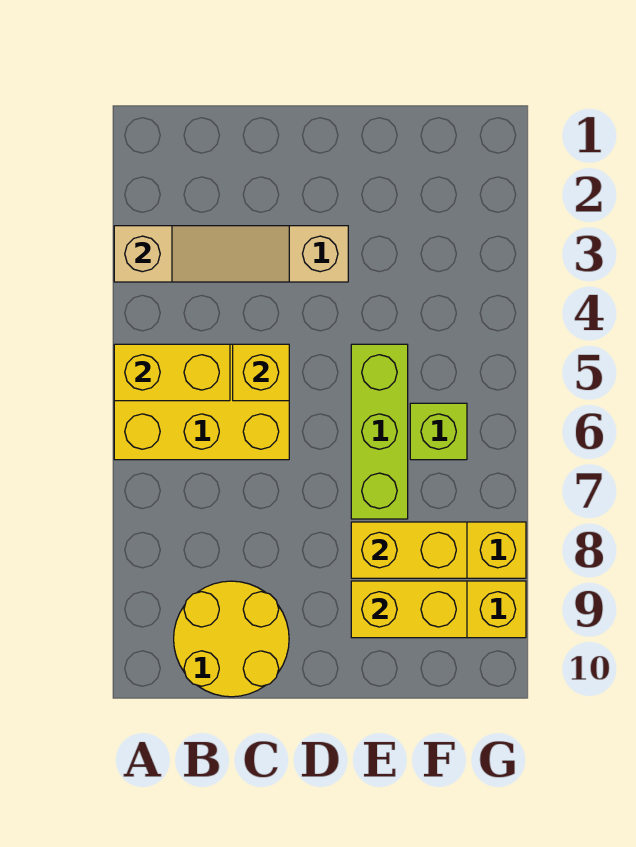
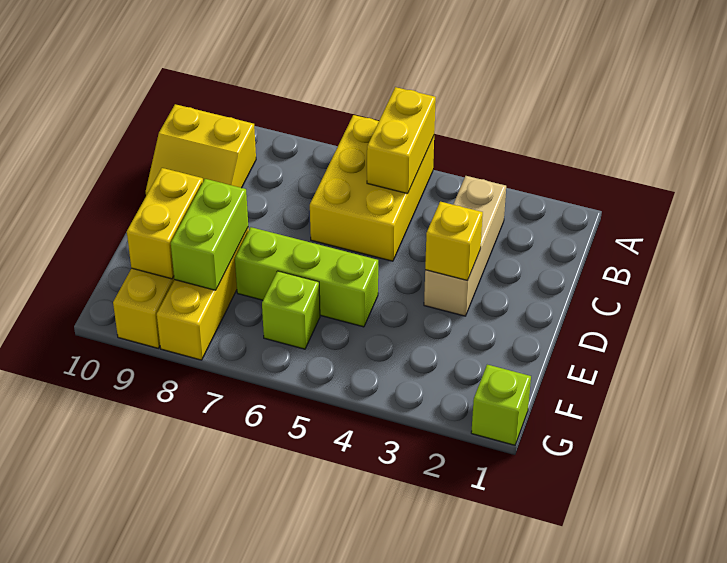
tan slope A3:C3 level 2 top A -> none
yellow round brick B9:C10 level 1 -> yellow slope B9:C10 level 1 top B
yellow brick C5 level 2 -> yellow brick D3 level 2
yellow brick E8:F8 level 2 -> lime brick E8:F8 level 2
none -> lime brick G1 level 1

